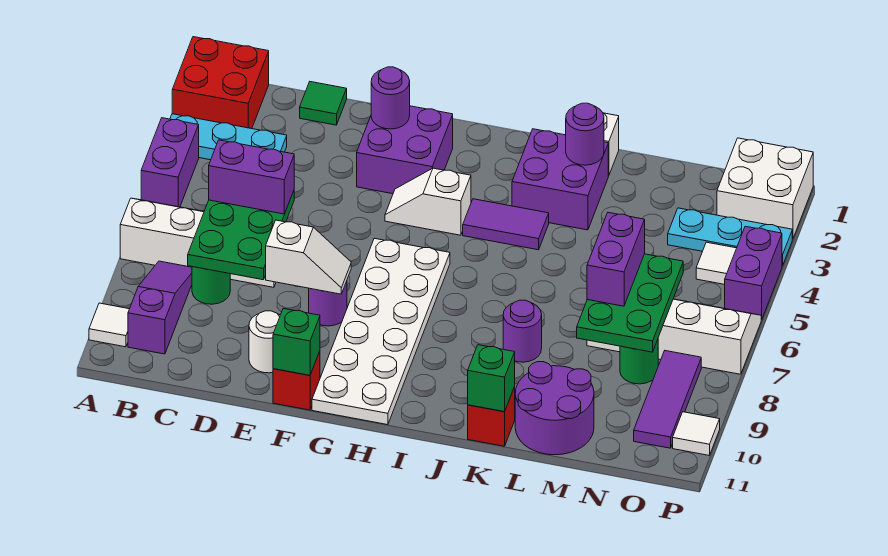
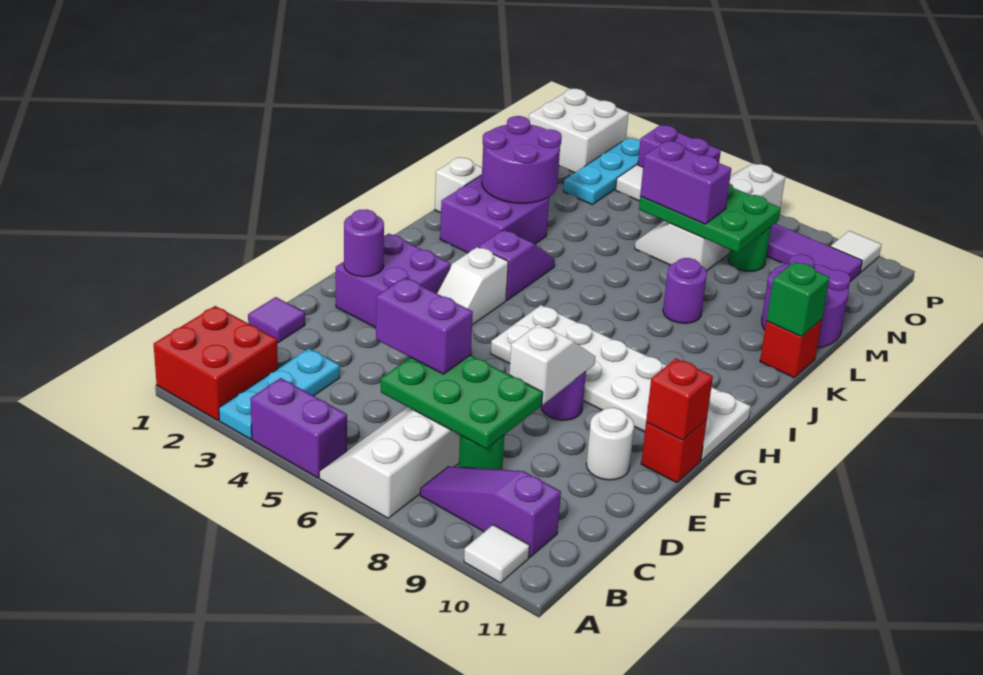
purple brick C6:D6 level 3 -> purple brick D5:D6 level 3
green tile D1 level 1 -> purple tile D1 level 1
green brick F11 level 2 -> red brick F11 level 2
purple tile I4:J4 level 1 -> purple slope I4:J4 level 1 top I
purple round brick K2 level 2 -> purple round brick K2:L3 level 2

